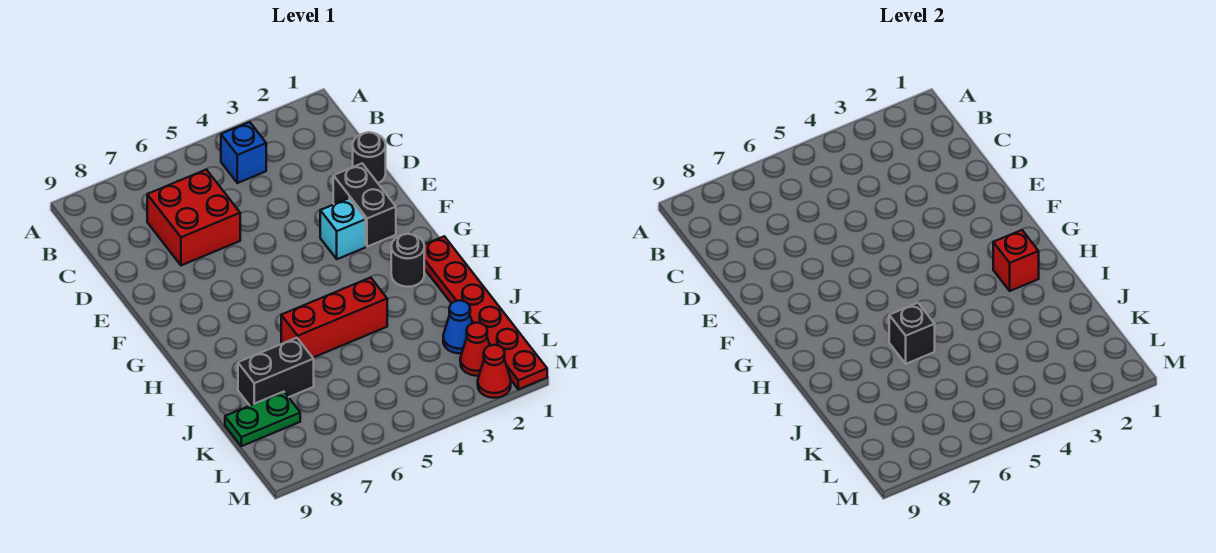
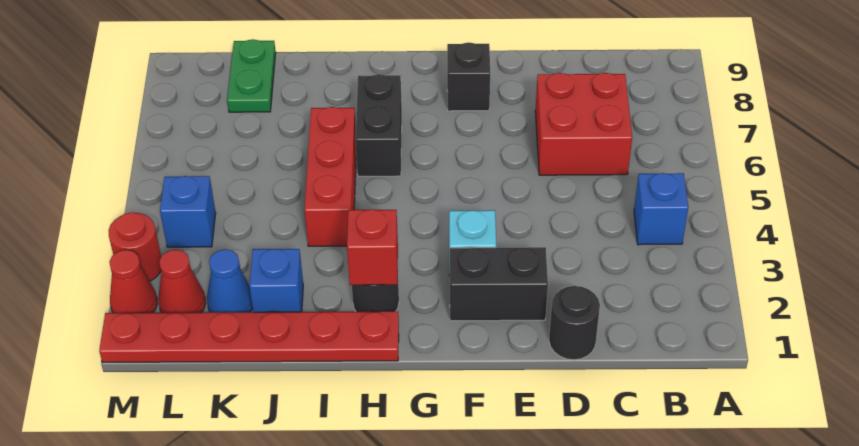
black brick I6 level 2 -> black brick F8 level 1
none -> blue brick J2 level 1
black brick J7:J8 level 1 -> black brick H6:H7 level 1
none -> blue brick L4 level 1
none -> red round brick M3 level 1

